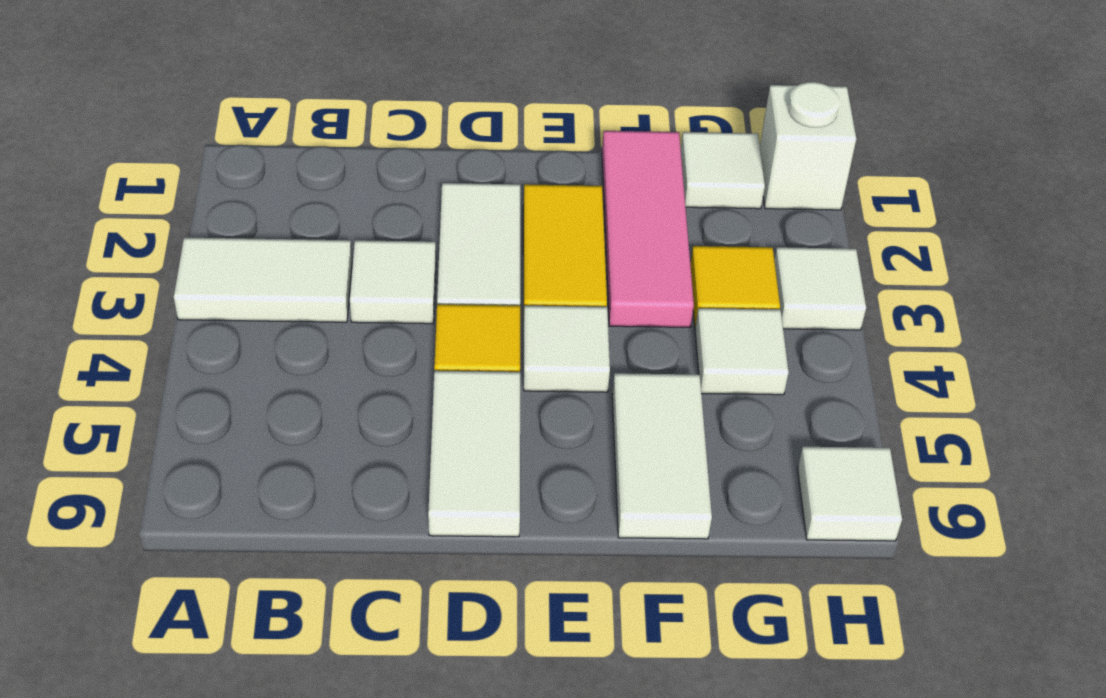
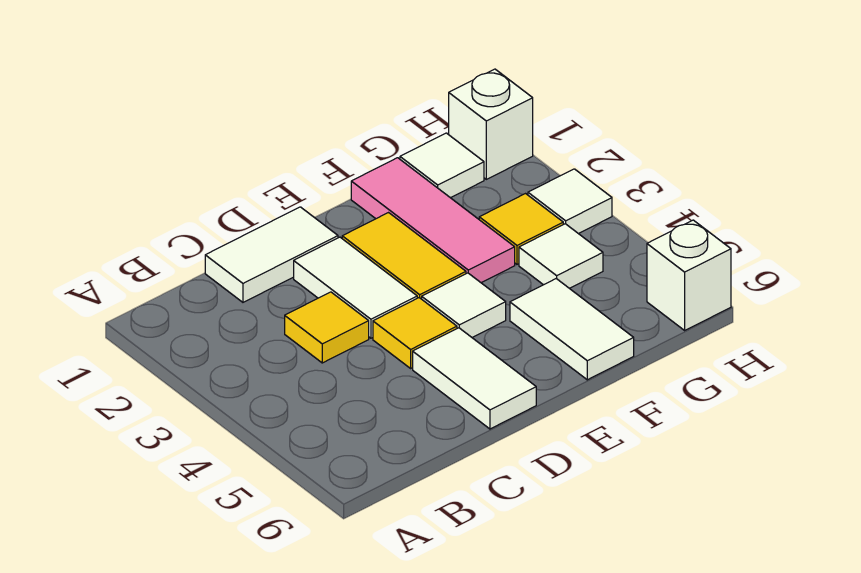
white tile A3:B3 level 1 -> white tile C1:D1 level 1
white tile C3 level 1 -> yellow tile C3 level 1
white tile H6 level 1 -> white brick H6 level 1

